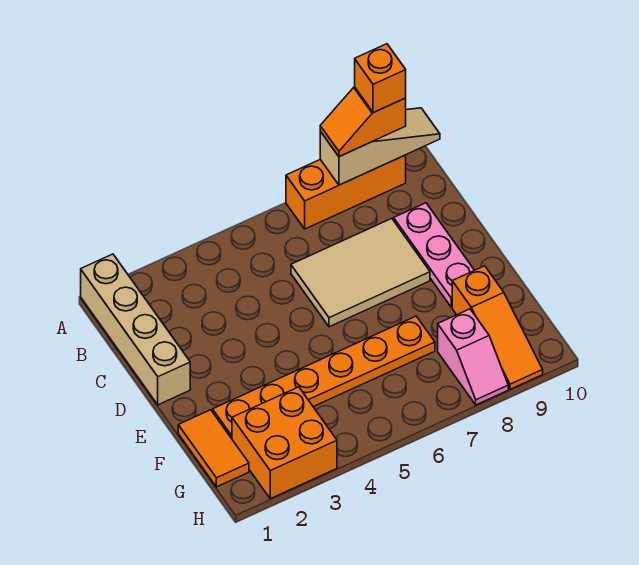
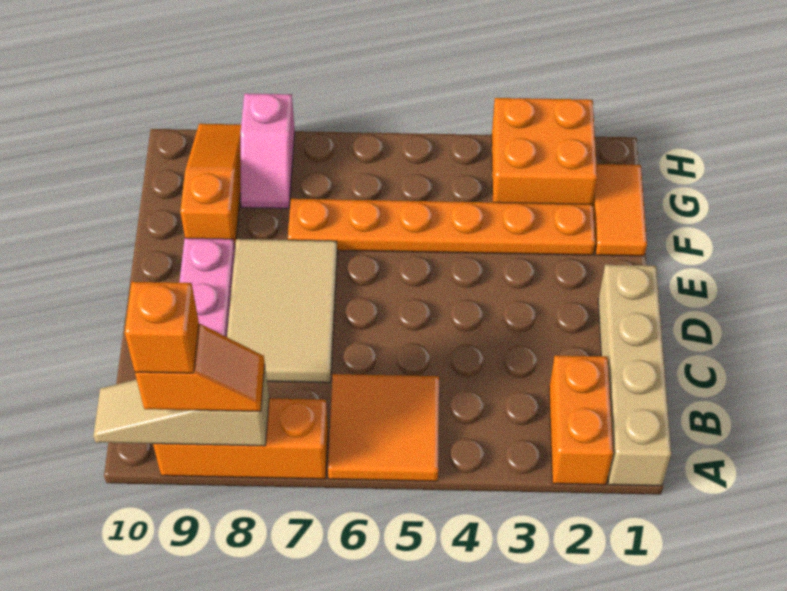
none -> orange brick A2:B2 level 1
none -> orange tile A5:B6 level 1
tan tile C6:D8 level 1 -> tan tile C7:E8 level 1
pink slope G8:H8 level 1 top G -> pink slope G8:H8 level 1 top H

